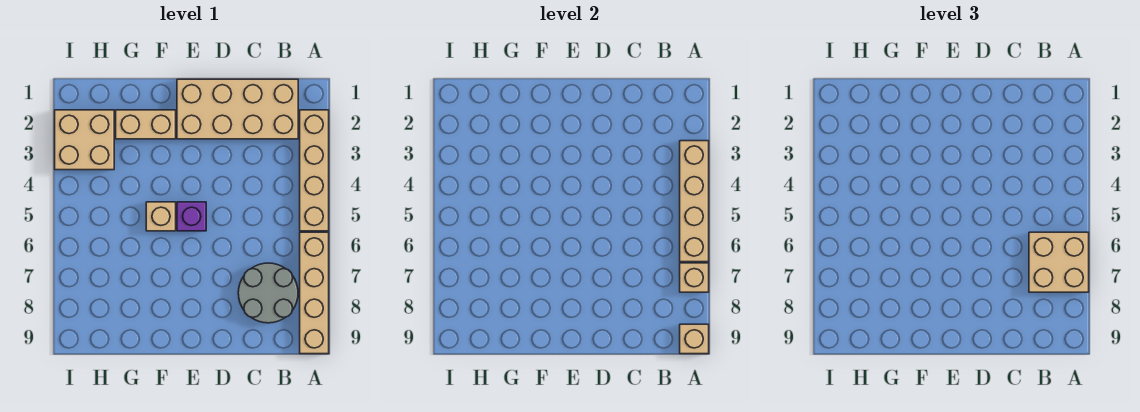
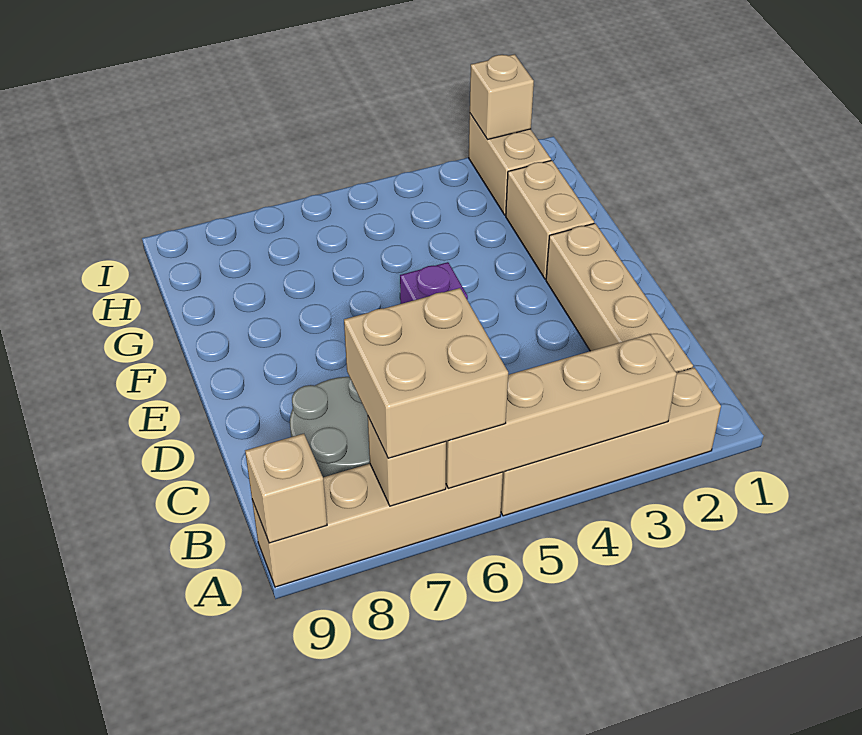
tan brick B1:E2 level 1 -> tan brick B2:E2 level 1
tan brick F5 level 1 -> tan brick I2 level 2
tan brick H2:I3 level 1 -> tan brick H2:I2 level 1

